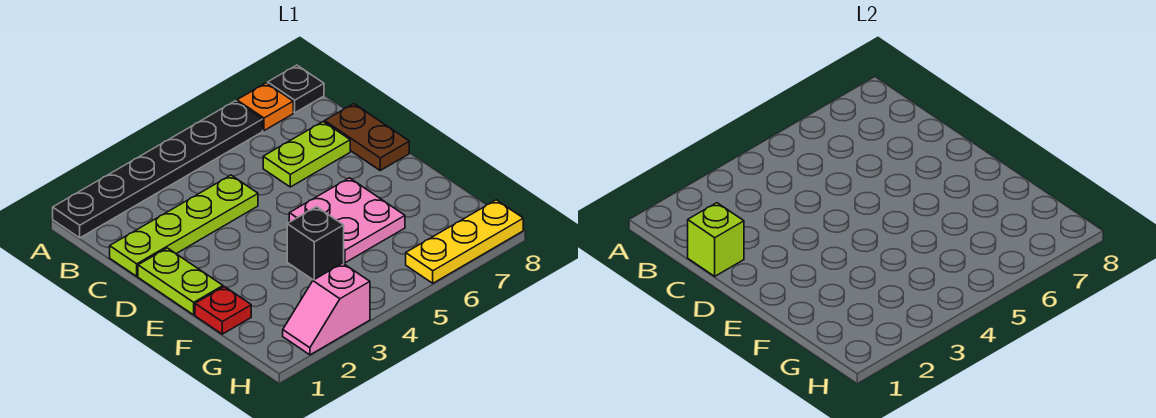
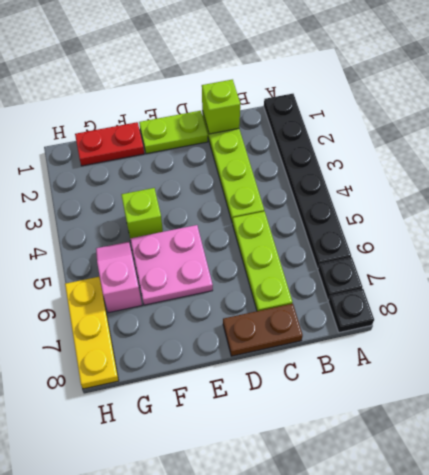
orange plate A7 level 1 -> black plate A7 level 1
lime plate C6:C7 level 1 -> lime plate C5:C7 level 1
red plate F1 level 1 -> red plate F1:G1 level 1
black brick F4 level 1 -> lime brick F4 level 1
pink slope H2:H3 level 1 top 3 -> pink slope G5:G6 level 1 top 6

